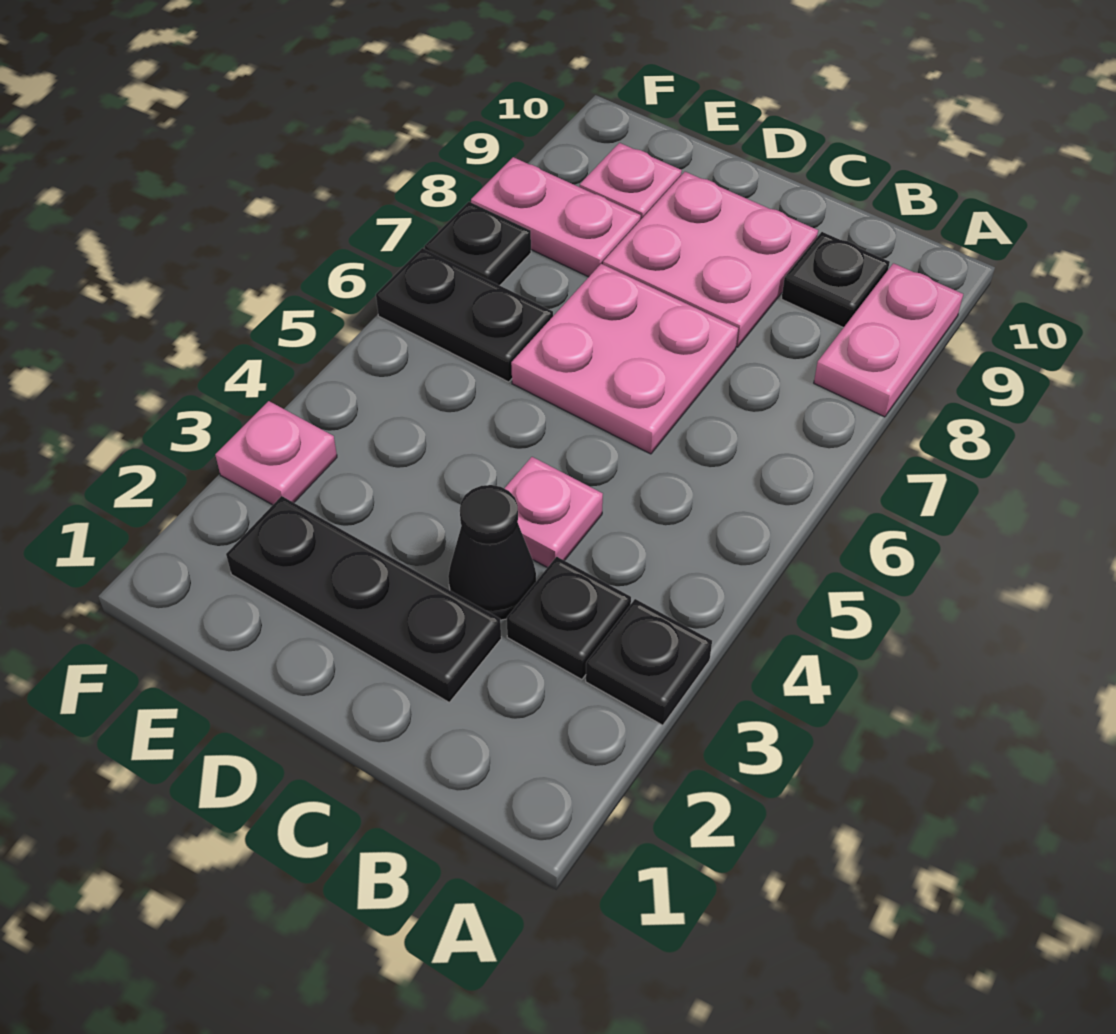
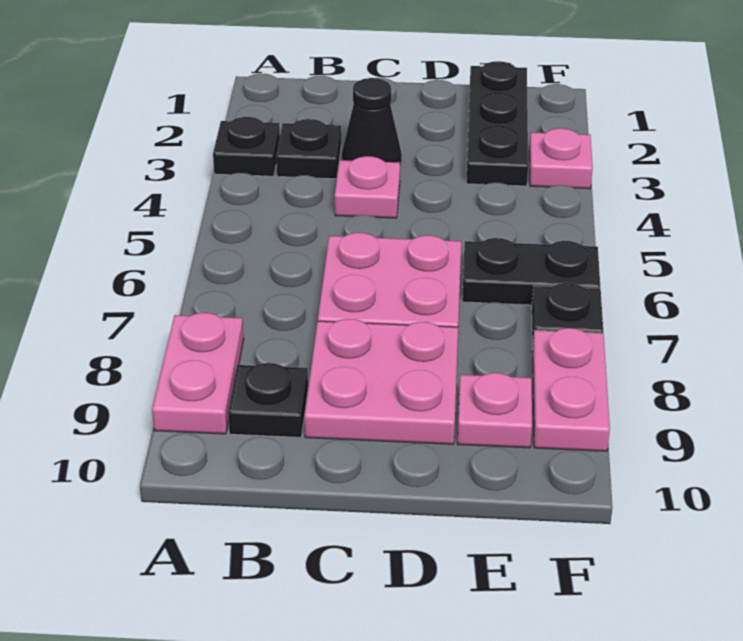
black plate C2:E2 level 1 -> black plate E1:E3 level 1
pink plate E8:F8 level 1 -> pink plate F8:F9 level 1

